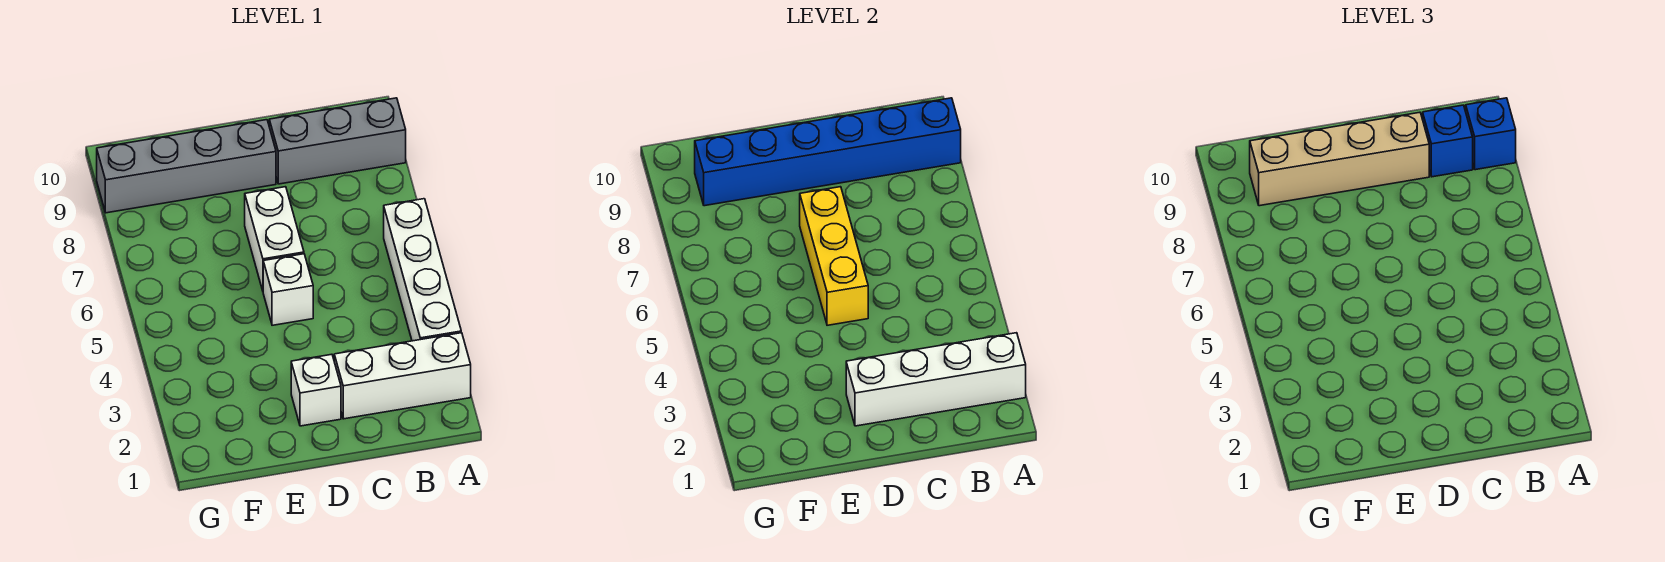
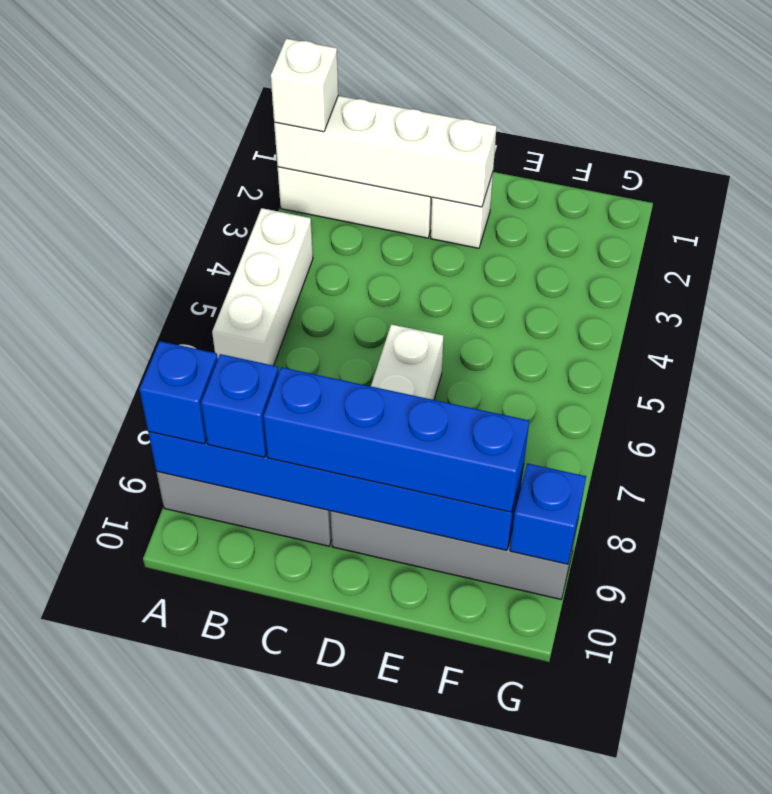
white brick A3:A6 level 1 -> white brick A4:A6 level 1
tan brick C9:F9 level 3 -> blue brick C9:F9 level 3
white brick D5 level 1 -> white brick A2 level 3
yellow brick D5:D7 level 2 -> none
none -> blue brick G9 level 2

